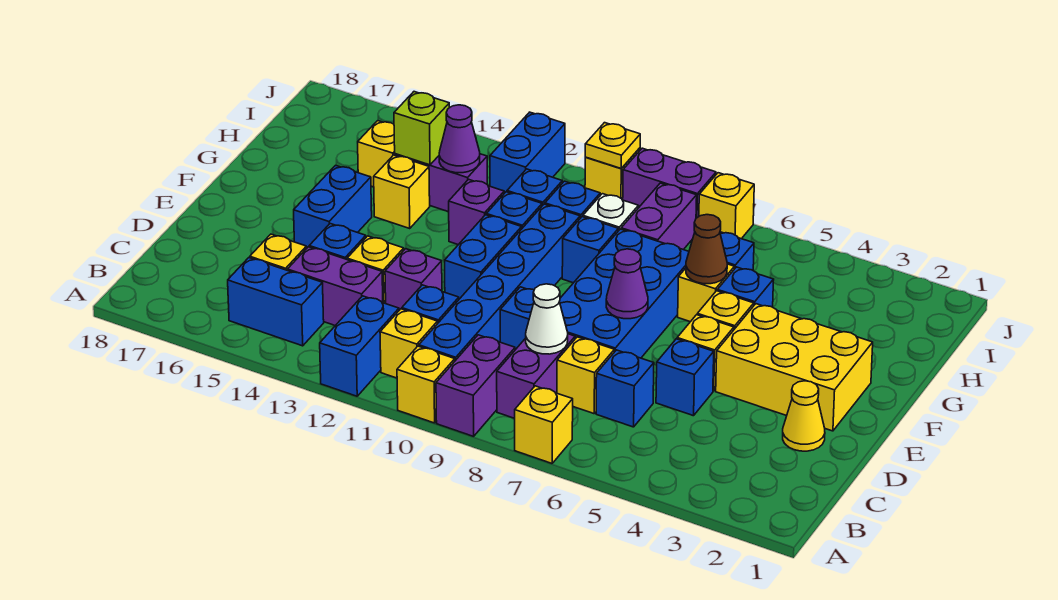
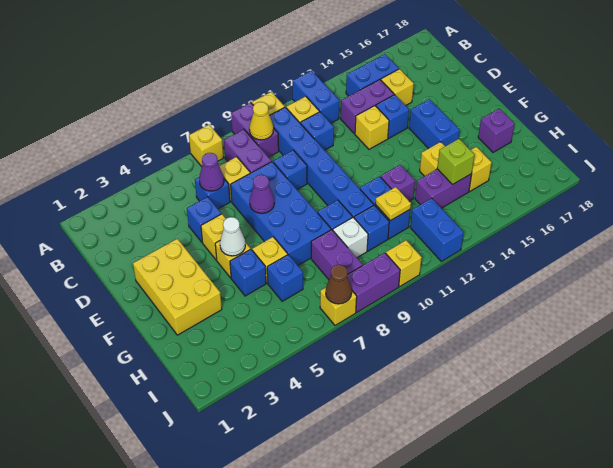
white cone C8 level 2 -> white cone F5 level 2
yellow cone D2 level 1 -> yellow cone B9 level 2
purple brick D12 level 1 -> purple brick G17 level 1
yellow brick E2:F4 level 1 -> yellow brick E2:G3 level 1
blue brick E11:F11 level 1 -> none
brown cone G6 level 2 -> brown cone J7 level 2
purple cone H13 level 2 -> purple cone C6 level 2
yellow plate J10 level 2 -> yellow plate H11 level 2

